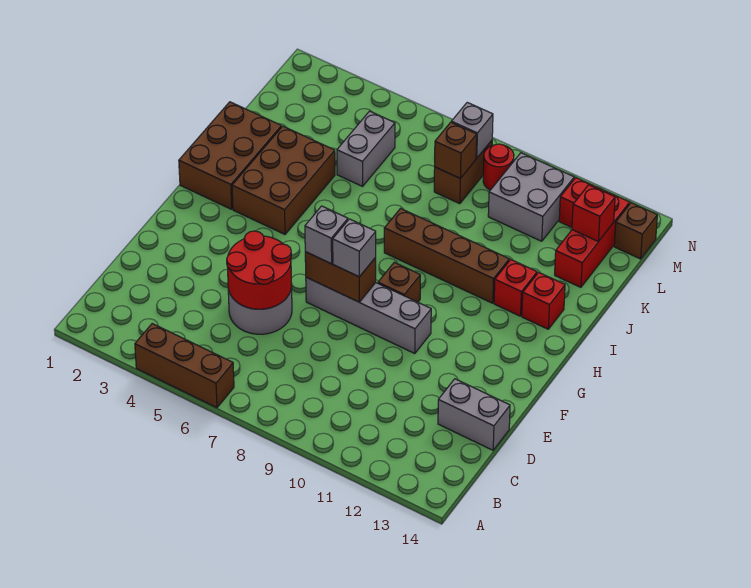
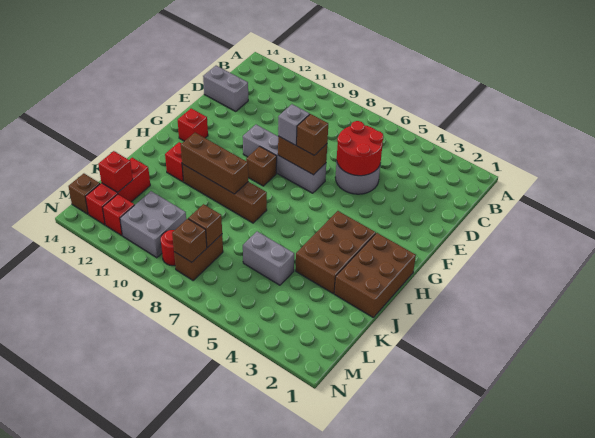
brown brick A4:A6 level 1 -> brown brick I9:I11 level 2
grey brick F7 level 3 -> brown brick F7 level 3
red brick I13 level 1 -> red brick G13 level 1
grey brick K5:L5 level 1 -> grey brick K5:K6 level 1
grey brick M8 level 2 -> brown brick M8 level 2

